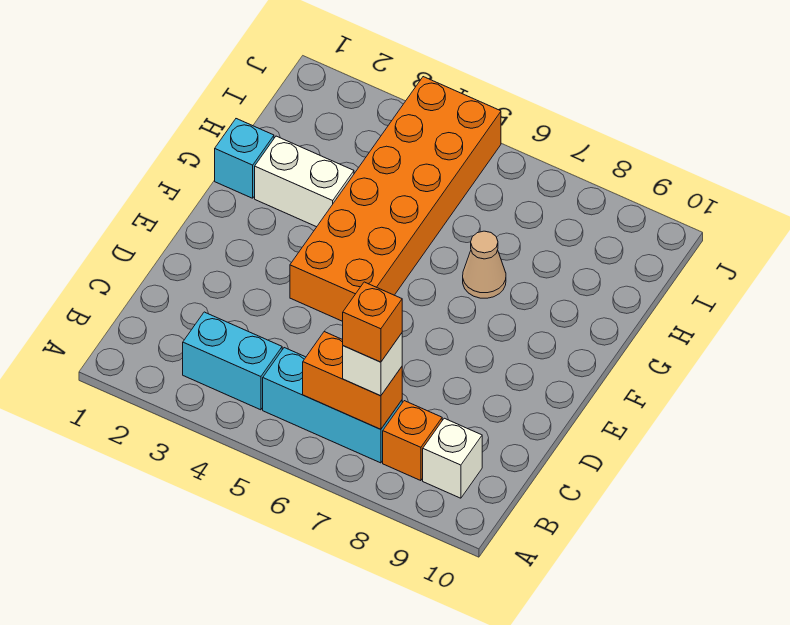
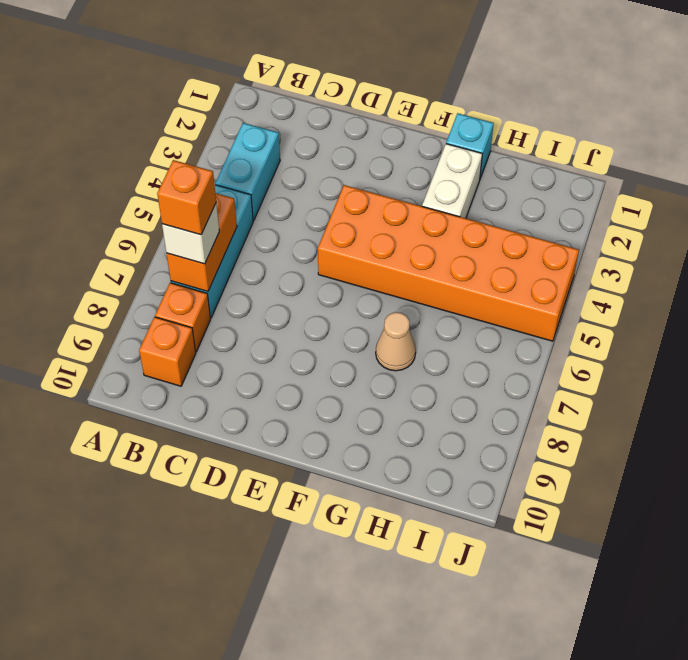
white brick B9 level 1 -> orange brick B9 level 1

